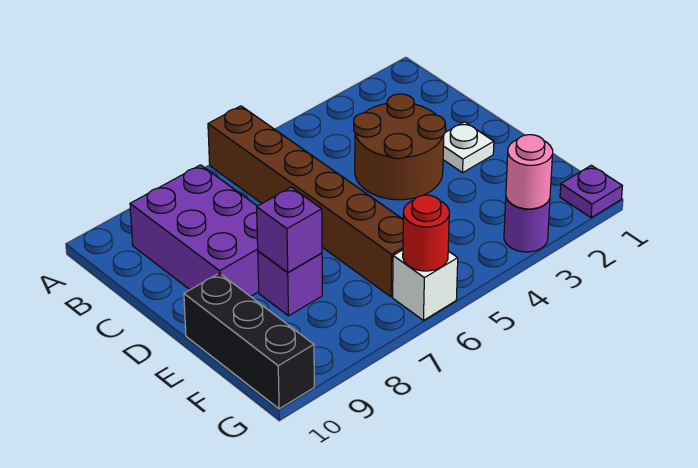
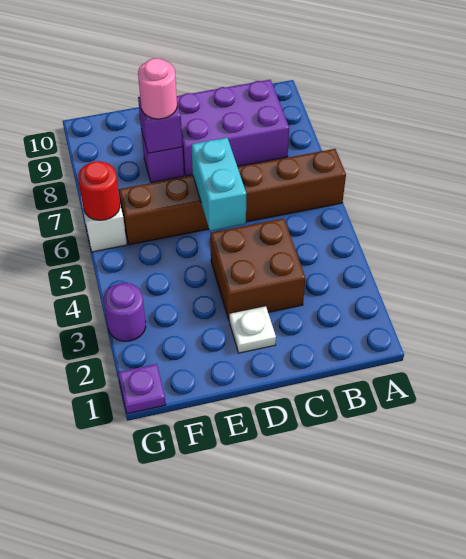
brown round brick C3:D4 level 1 -> brown brick C3:D4 level 1
none -> cyan brick D5:D6 level 2
black brick E10:G10 level 1 -> none
pink round brick G3 level 2 -> pink round brick E8 level 3

